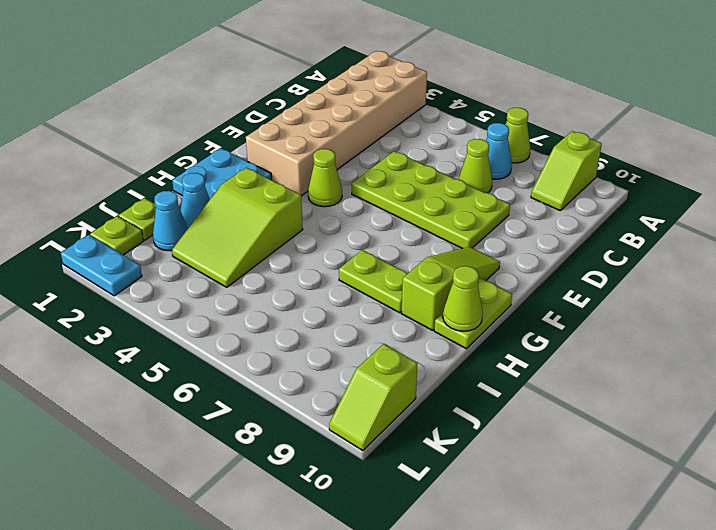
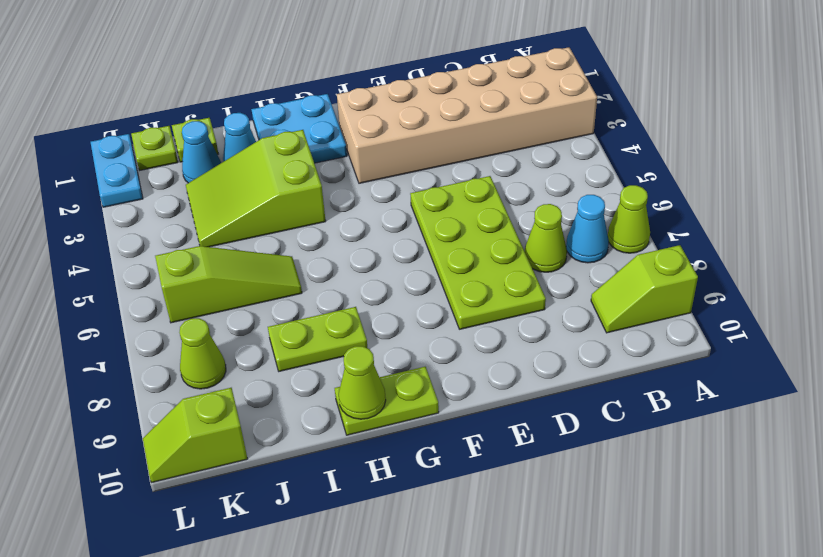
lime cone F4 level 1 -> lime cone K8 level 1
lime slope F9:H9 level 1 top H -> lime slope I6:K6 level 1 top K
lime plate H7:H8 level 1 -> lime plate H8:I8 level 1

